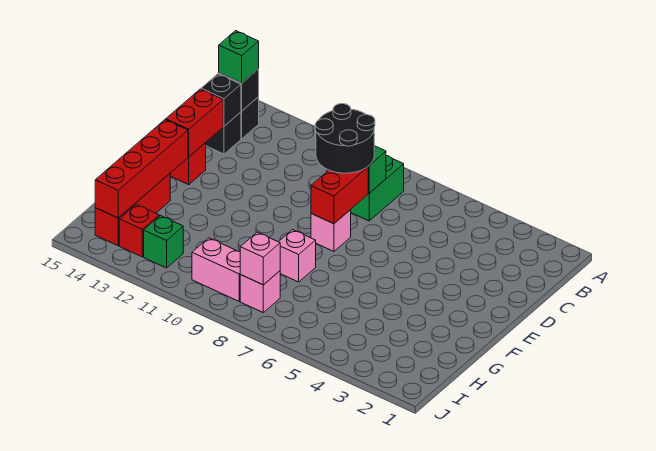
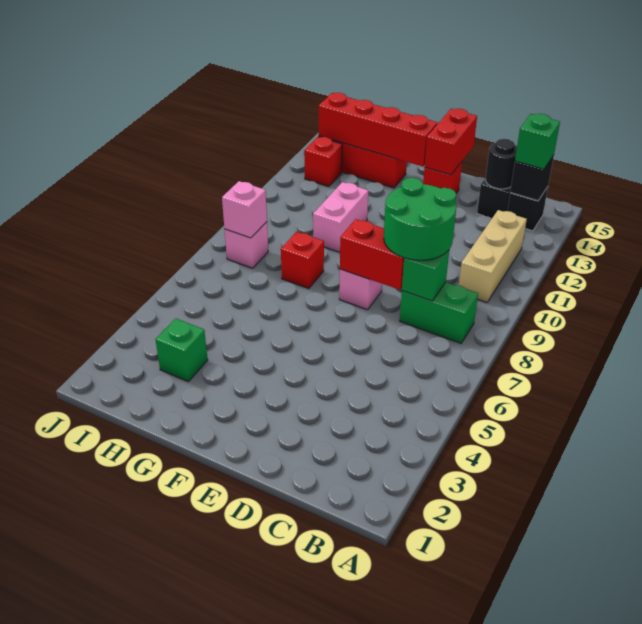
none -> tan brick B10:B12 level 1
black round brick C8:D9 level 3 -> green round brick C8:D9 level 3
black brick C14 level 2 -> black round brick C14 level 2
red brick D14:E14 level 2 -> red brick E14:E15 level 2
pink brick G8 level 1 -> red brick G8 level 1
pink brick I9:I10 level 1 -> pink brick G10:G11 level 1
green brick I12 level 1 -> green brick H3 level 1

